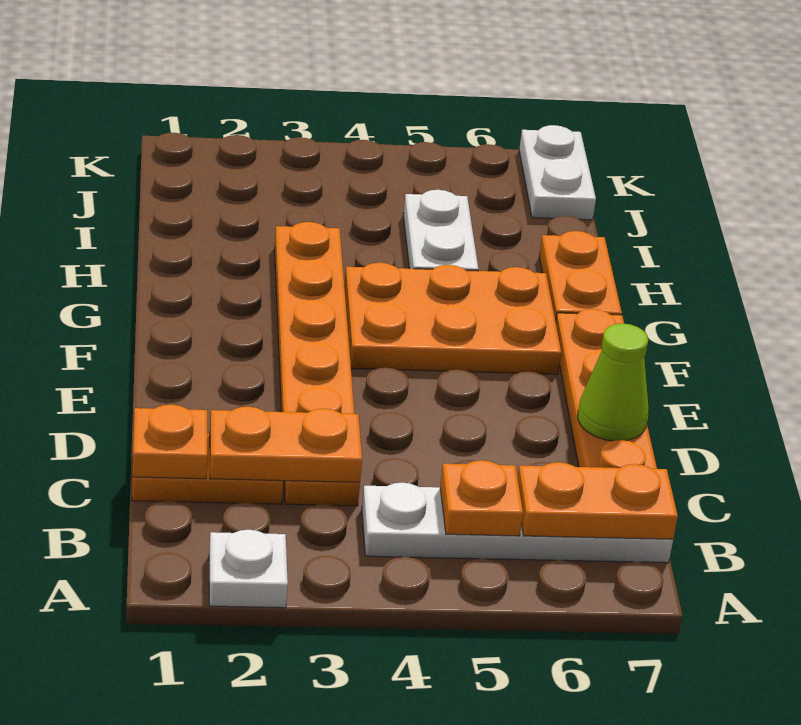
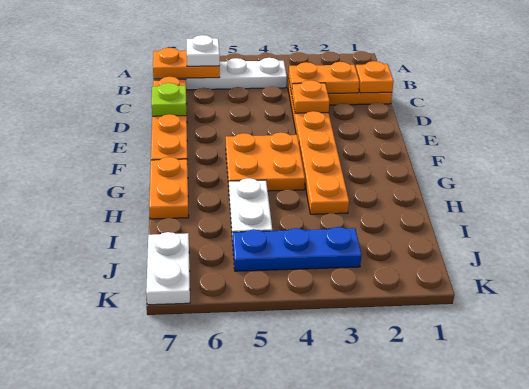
white plate A2 level 1 -> white plate B6 level 3
orange plate B5 level 2 -> orange plate D3 level 2
lime cone D7 level 2 -> lime plate D7 level 2
orange plate F4:G6 level 1 -> orange plate F4:G5 level 1
none -> blue plate J3:J5 level 1

